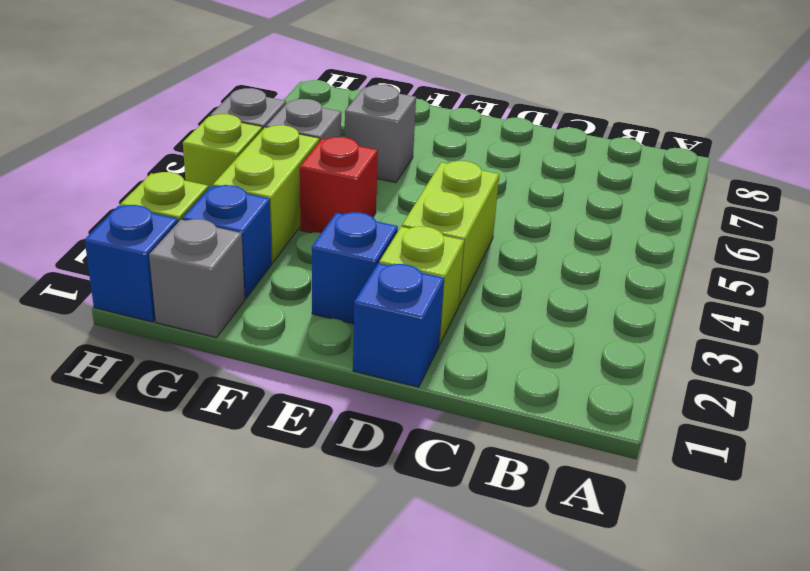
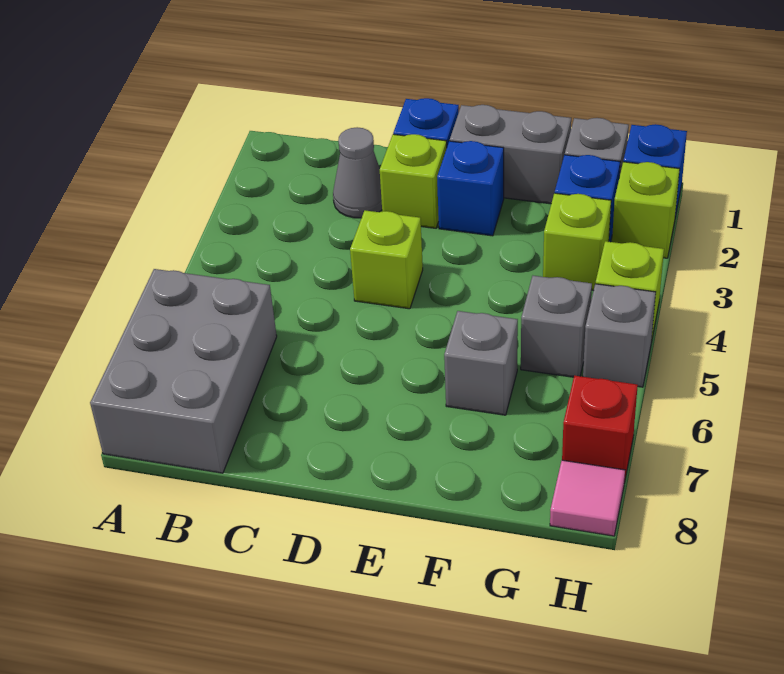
none -> grey brick A6:B8 level 1
none -> grey cone C2 level 1
lime brick D3:D4 level 1 -> lime brick D4 level 1
none -> grey brick E1:F1 level 1
red brick F4 level 1 -> red brick H7 level 1
lime brick G3:G4 level 1 -> lime brick G3 level 1
none -> pink tile H8 level 1

